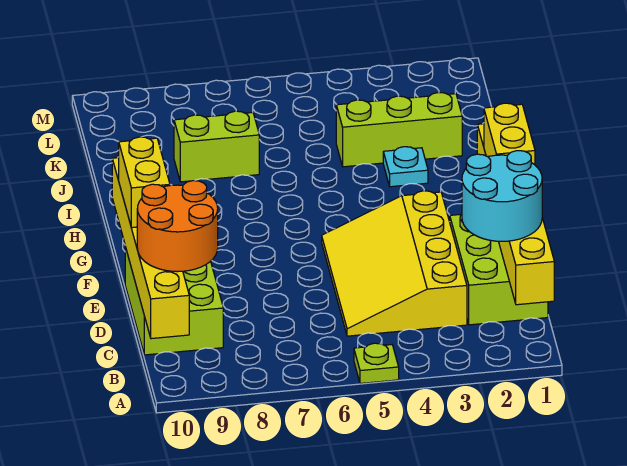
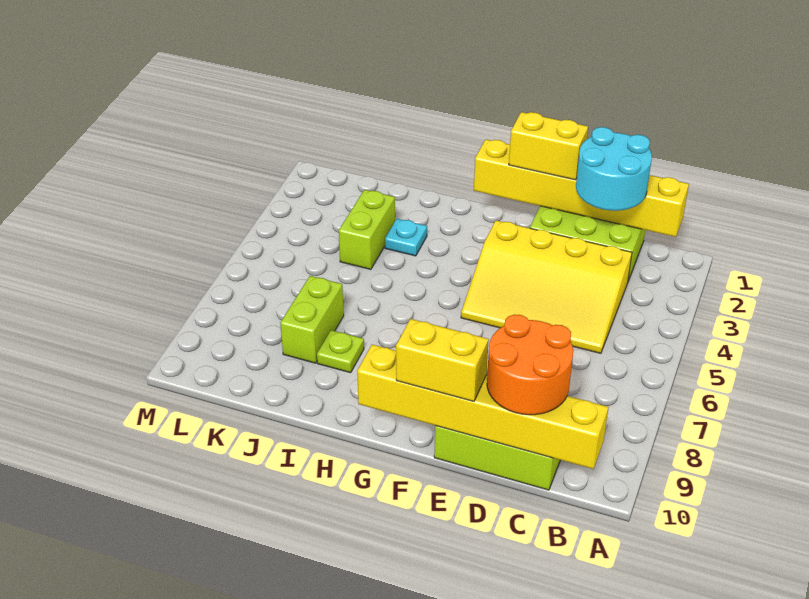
lime plate A5 level 1 -> lime plate I8 level 1
lime brick J2:J4 level 1 -> lime brick J3:J4 level 1

